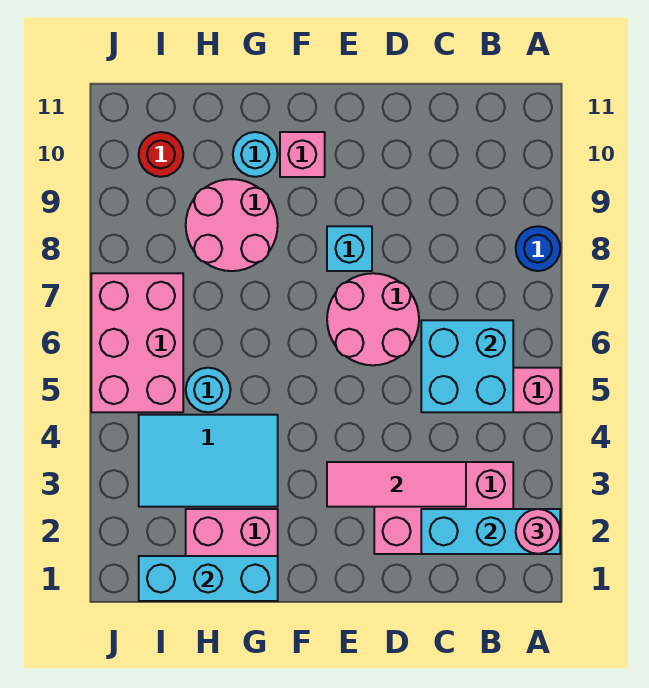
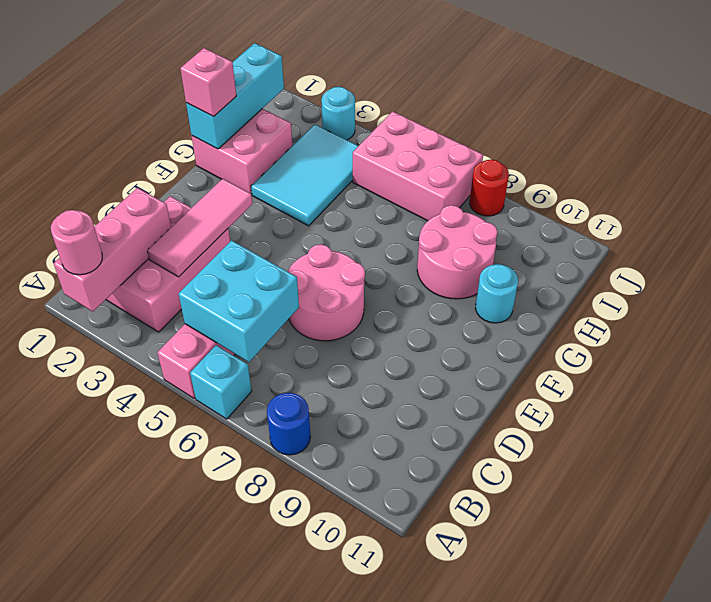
cyan brick A2:C2 level 2 -> pink brick A2:C2 level 2
cyan brick E8 level 1 -> cyan brick A6 level 1
pink brick F10 level 1 -> pink brick G1 level 3
cyan round brick H5 level 1 -> cyan round brick J3 level 1
red round brick I10 level 1 -> red round brick J8 level 1

